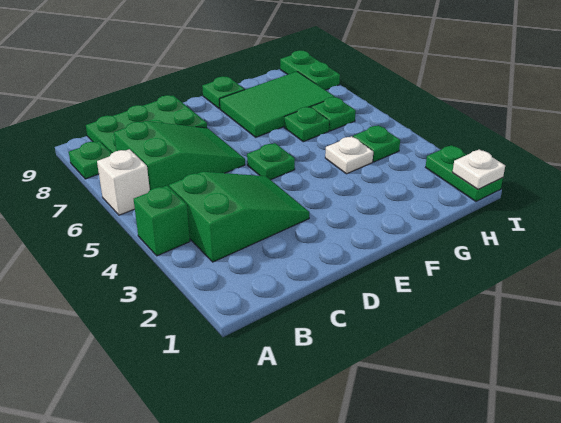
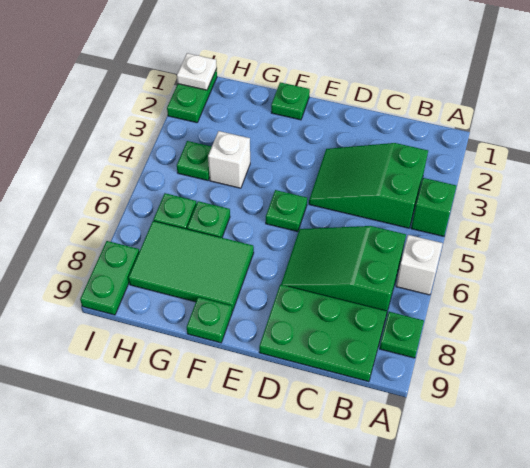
none -> green plate F1 level 1
white plate G4 level 1 -> white brick G4 level 1

